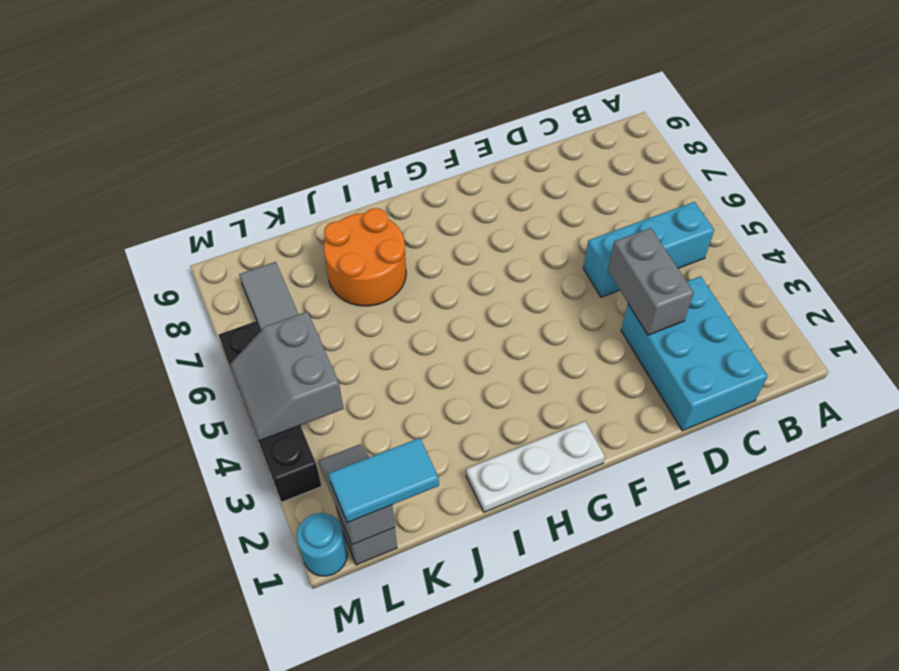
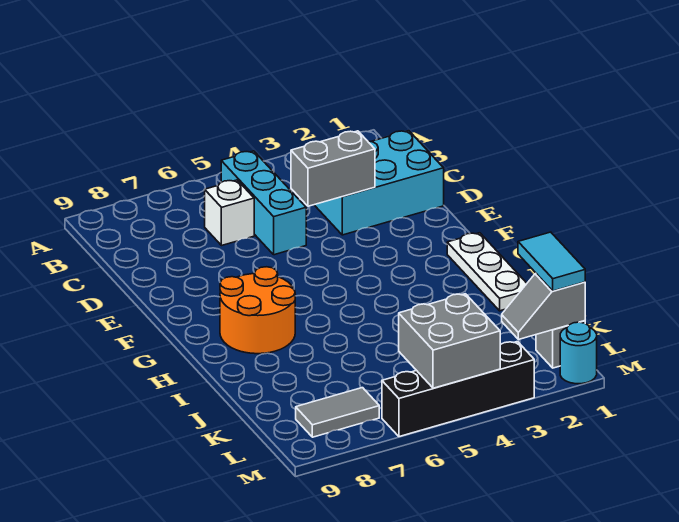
none -> white brick C6 level 1
orange round brick I7:J8 level 1 -> orange round brick G7:H8 level 1
grey slope L4:M5 level 2 top L -> grey brick L4:M5 level 2

